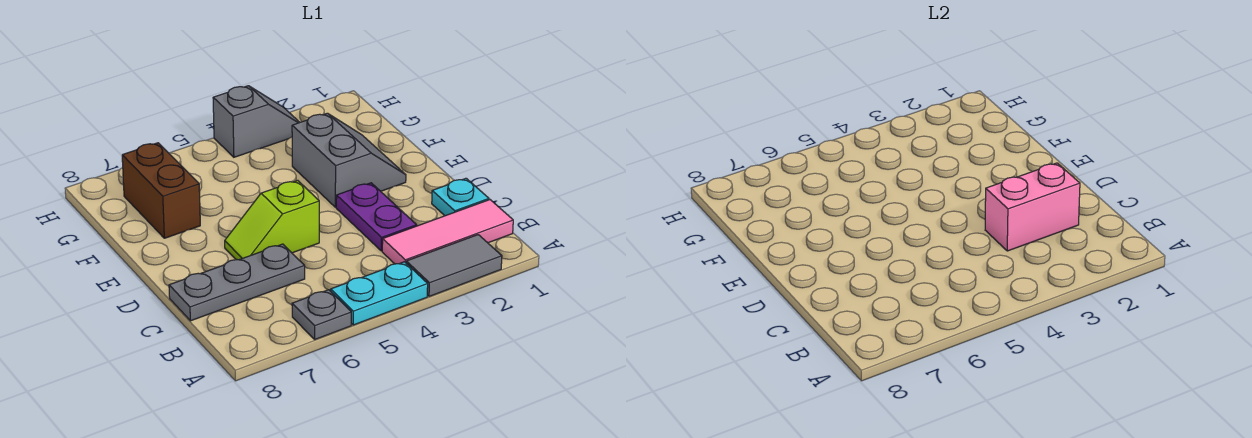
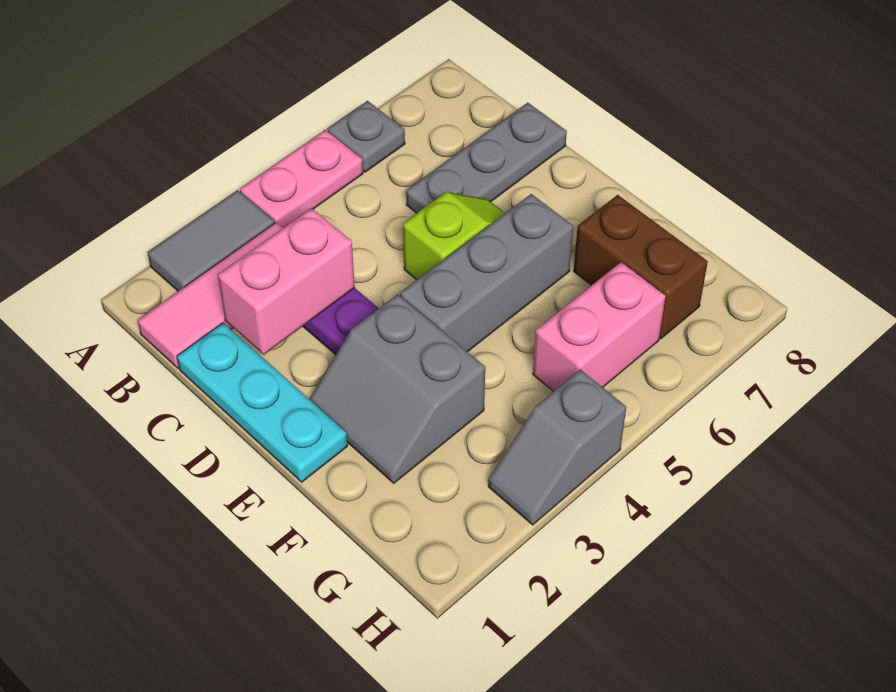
cyan plate A4:A5 level 1 -> pink plate A4:A5 level 1
cyan plate C1 level 1 -> cyan plate C1:E1 level 1
none -> grey brick E4:E6 level 1
none -> pink brick G5:G6 level 1

